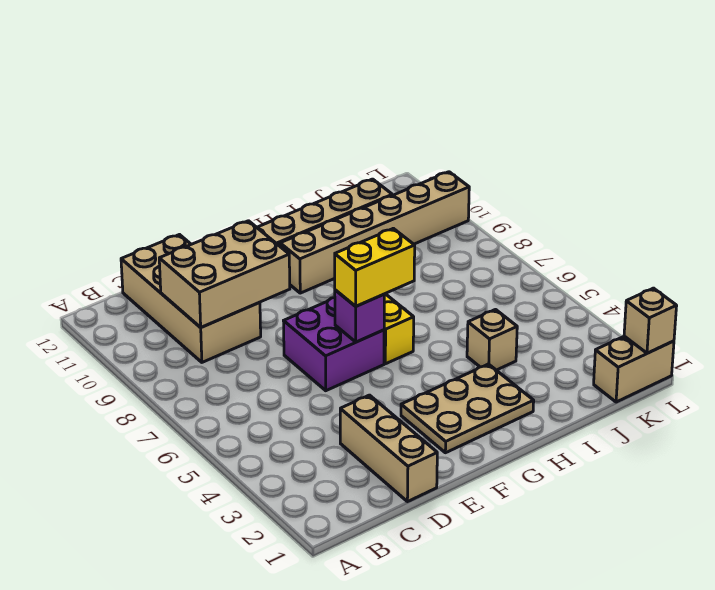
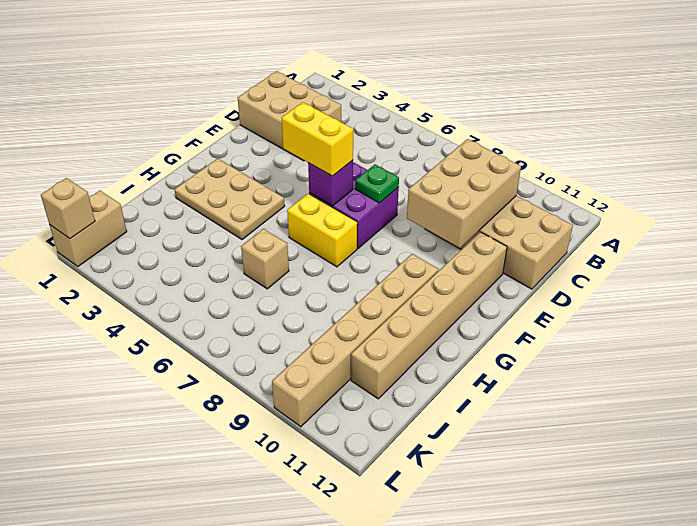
tan brick D1:D3 level 1 -> tan brick C1:D3 level 1
none -> green plate E7 level 2
tan plate F2:H3 level 1 -> tan plate G2:H4 level 1
yellow brick F6:G6 level 3 -> yellow brick F5:F6 level 3
tan brick I4 level 1 -> tan brick I6 level 1

